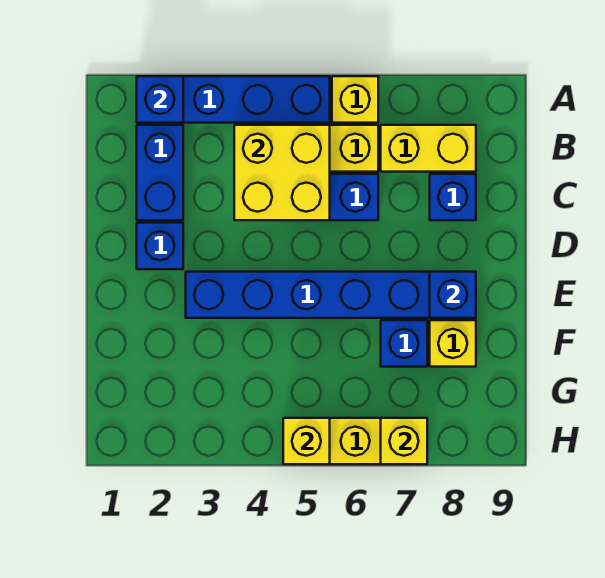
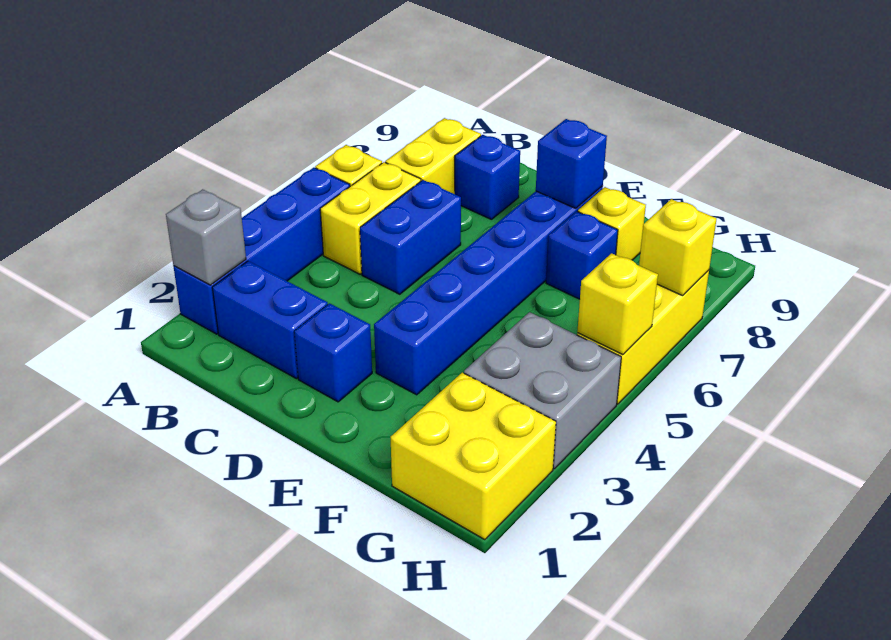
blue brick A2 level 2 -> grey brick A2 level 2
yellow brick B4:C5 level 2 -> yellow brick G1:H2 level 1
none -> grey brick G3:H4 level 1

